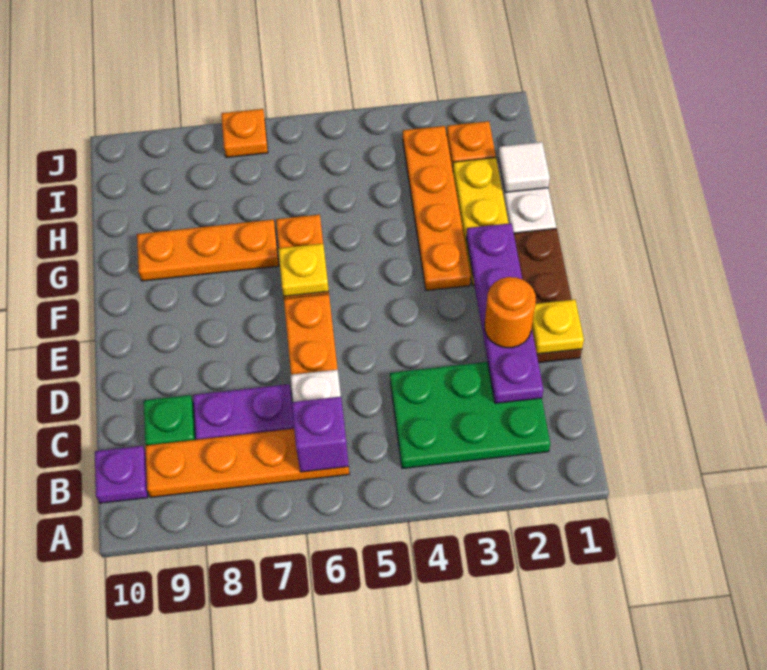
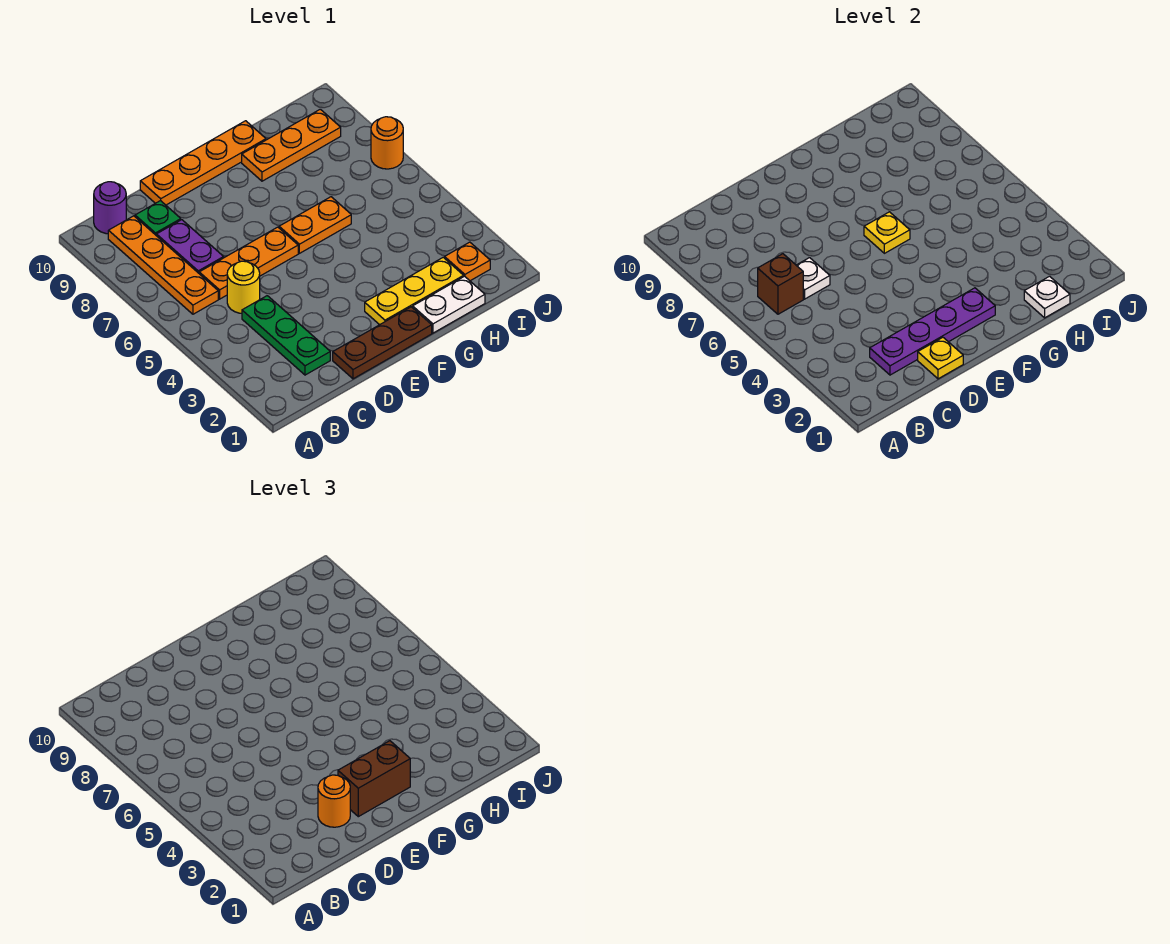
green plate B2:C4 level 1 -> green plate C2:C4 level 1
purple brick B6 level 2 -> brown brick B6 level 2
purple plate B10 level 1 -> purple round brick B10 level 1
none -> yellow round brick C5 level 1
none -> brown brick E2:F2 level 3
orange plate F3:I3 level 1 -> orange plate D10:G10 level 1
orange plate G7:G9 level 1 -> orange plate G9:I9 level 1
white tile H1 level 2 -> white plate H1 level 2
orange plate J7 level 1 -> orange round brick J7 level 1

